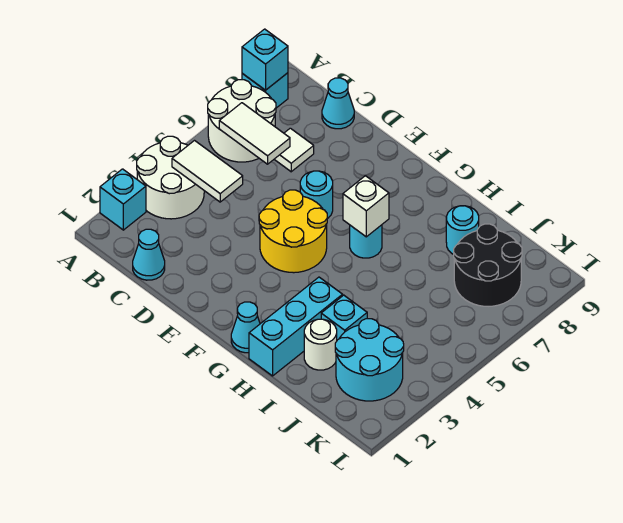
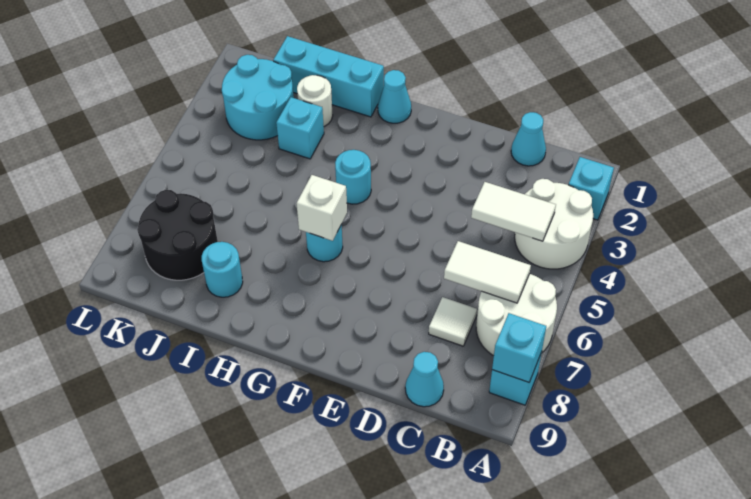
yellow round brick E4:F5 level 1 -> none
cyan round brick E6 level 1 -> cyan round brick G4 level 1
cyan brick H1:H3 level 1 -> cyan brick H1:J1 level 1

